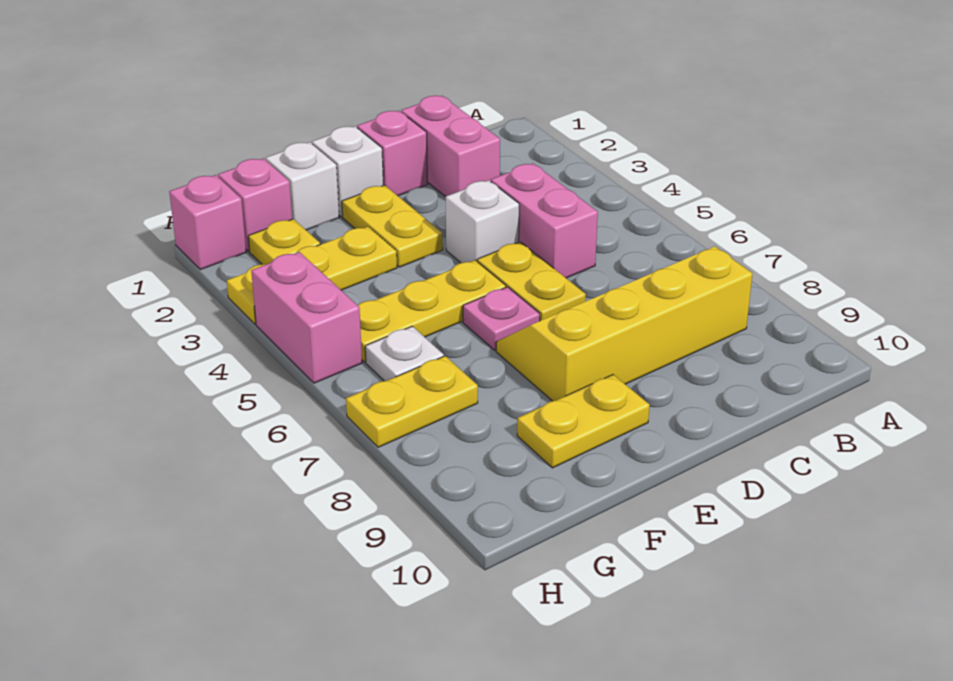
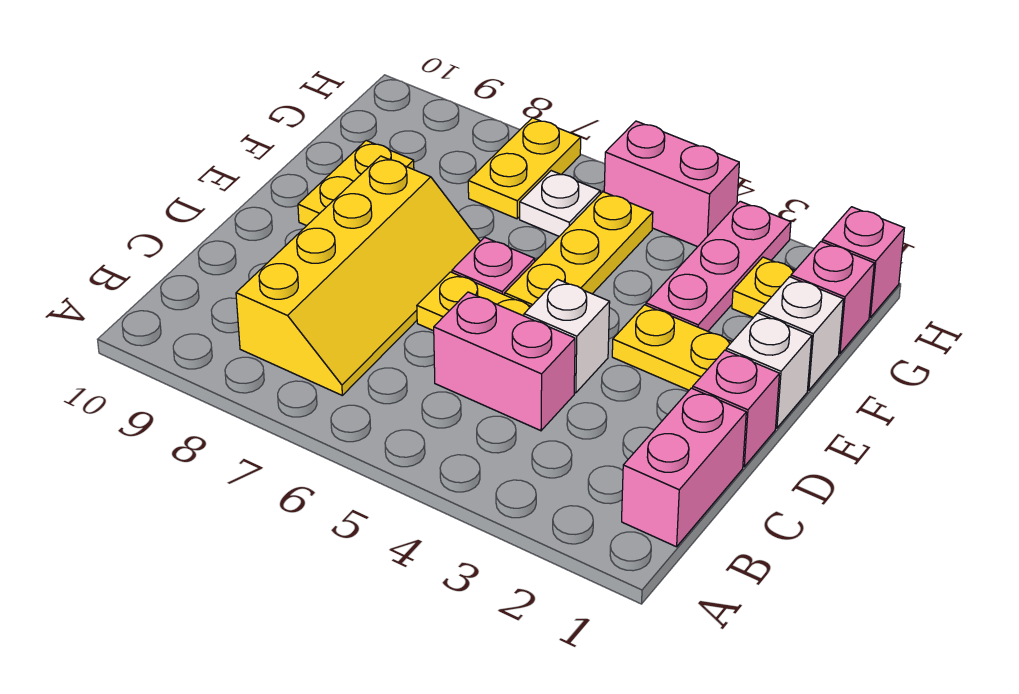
pink brick C1:C2 level 1 -> pink brick B1:C1 level 1
yellow plate F3:H3 level 1 -> pink plate F3:H3 level 1

